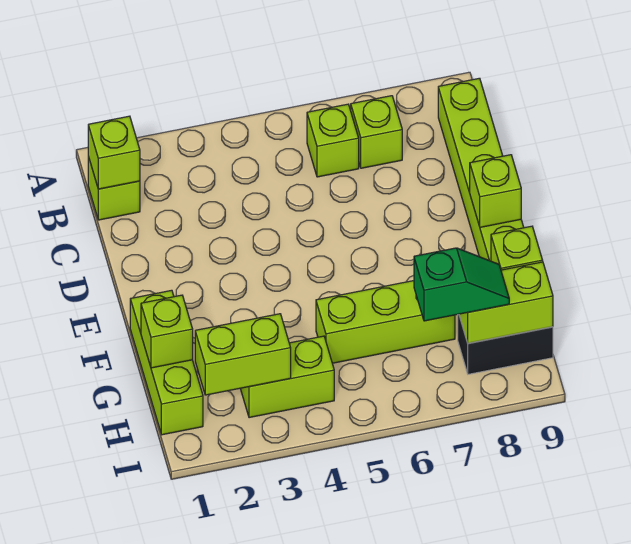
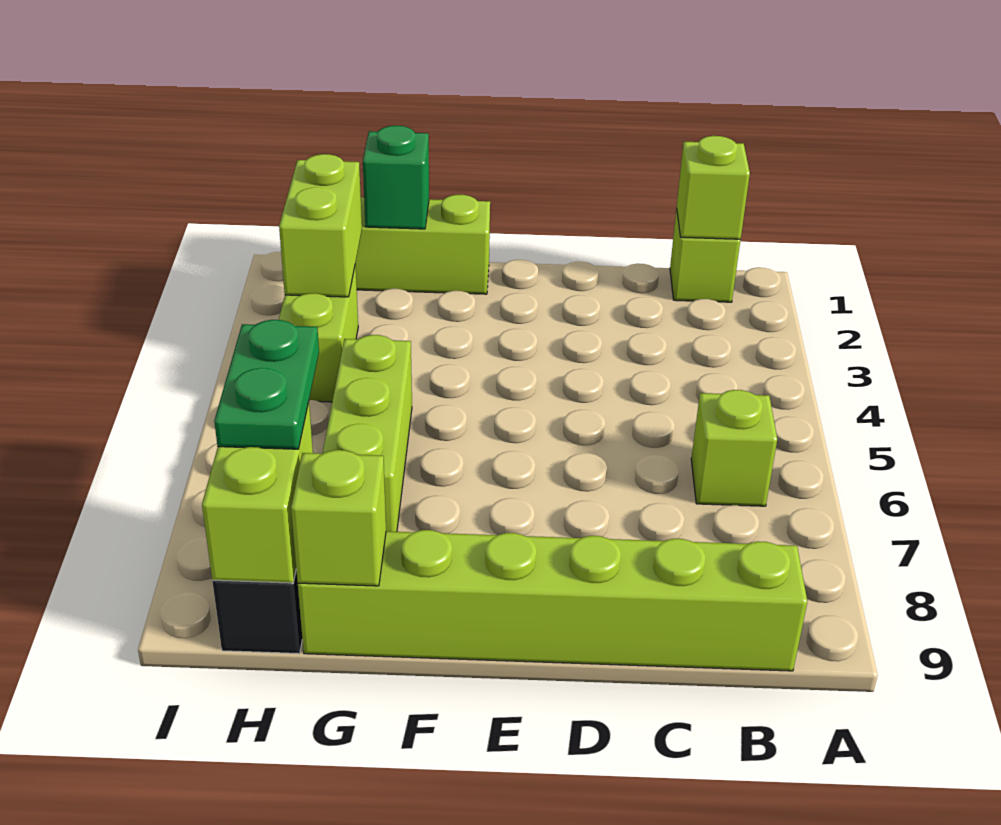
lime brick B7 level 1 -> none
lime brick E9 level 2 -> none
lime brick G1 level 2 -> green brick G1 level 2
green slope H7:H8 level 3 top 7 -> green plate H7:H8 level 3

